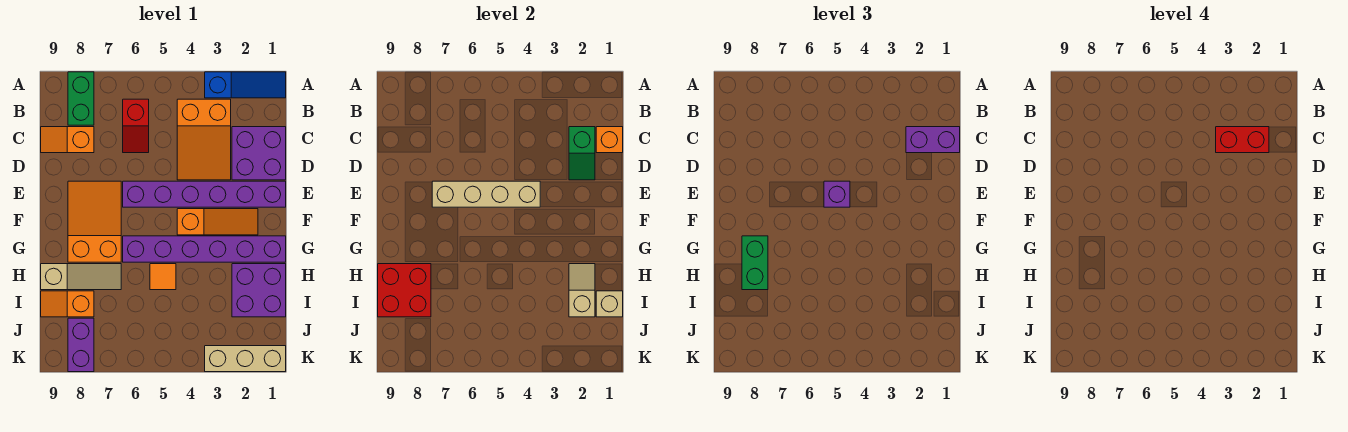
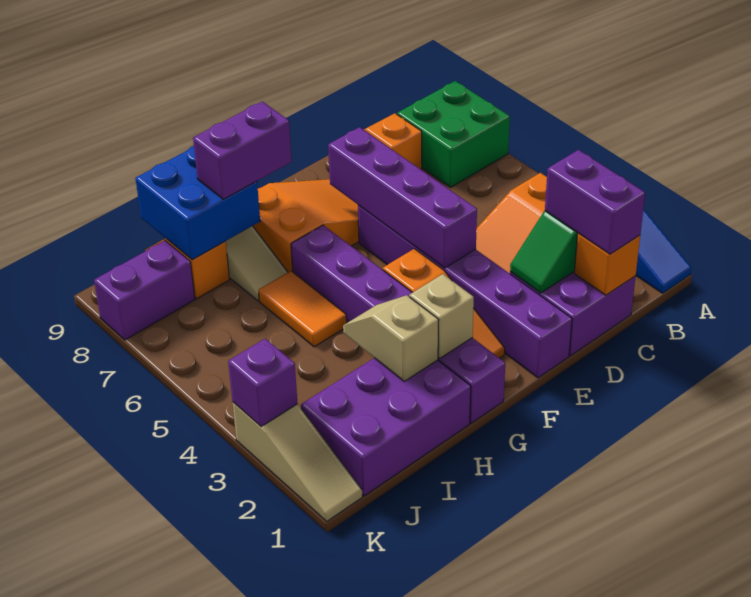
green brick A8:B8 level 1 -> green brick A7:B8 level 1
red slope B6:C6 level 1 top B -> none
red brick C2:C3 level 4 -> none
tan brick E4:E7 level 2 -> purple brick E4:E7 level 2
purple brick E5 level 3 -> purple brick K3 level 2
green brick G8:H8 level 3 -> purple brick G8:H8 level 3
purple brick H1:I2 level 1 -> purple brick H1:J2 level 1
tan slope H2:I2 level 2 top I -> tan slope H2:H3 level 2 top 2
orange tile H5 level 1 -> orange tile H5:H6 level 1
red brick H8:I9 level 2 -> blue brick H8:I9 level 2
tan brick I1 level 2 -> tan brick G2 level 2
tan brick K1:K3 level 1 -> tan slope K1:K3 level 1 top 3

